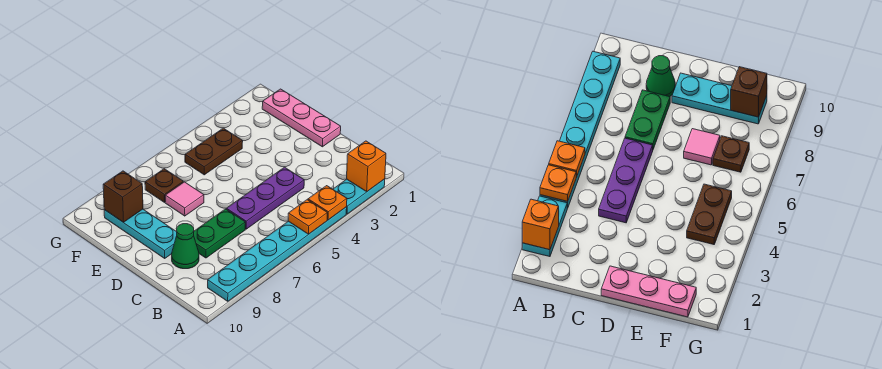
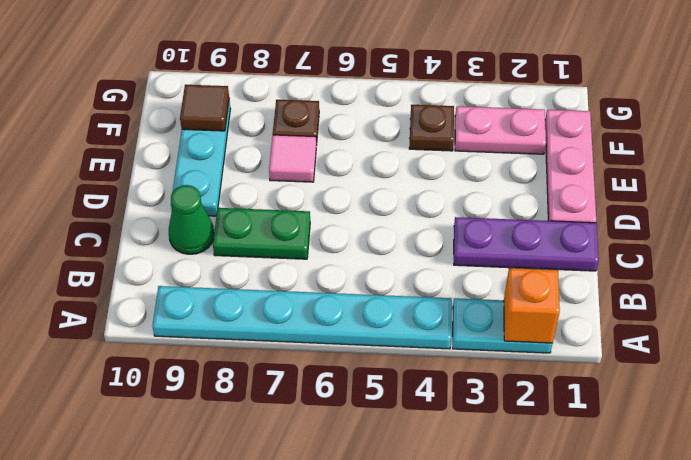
orange plate A4 level 2 -> none
orange plate A5 level 2 -> none
purple plate C4:C6 level 1 -> purple plate C1:C3 level 1
none -> pink plate F2:F3 level 1
brown plate F4:F5 level 1 -> brown plate F4 level 1
brown brick F9 level 2 -> brown tile F9 level 2

